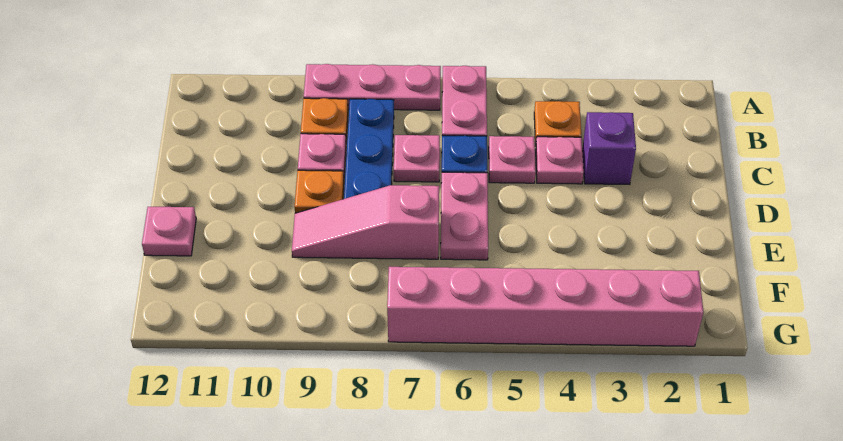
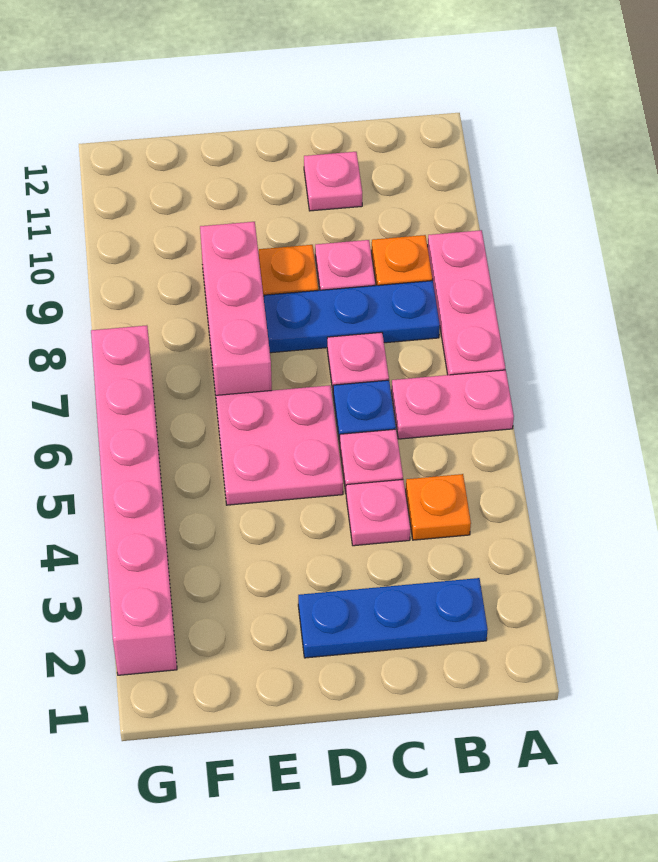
none -> blue plate B2:D2 level 1
purple brick C3 level 1 -> none
pink plate D6:E6 level 1 -> pink plate D5:E6 level 1
pink slope E7:E9 level 1 top 7 -> pink brick E7:E9 level 1
pink plate E12 level 1 -> pink plate C11 level 1

